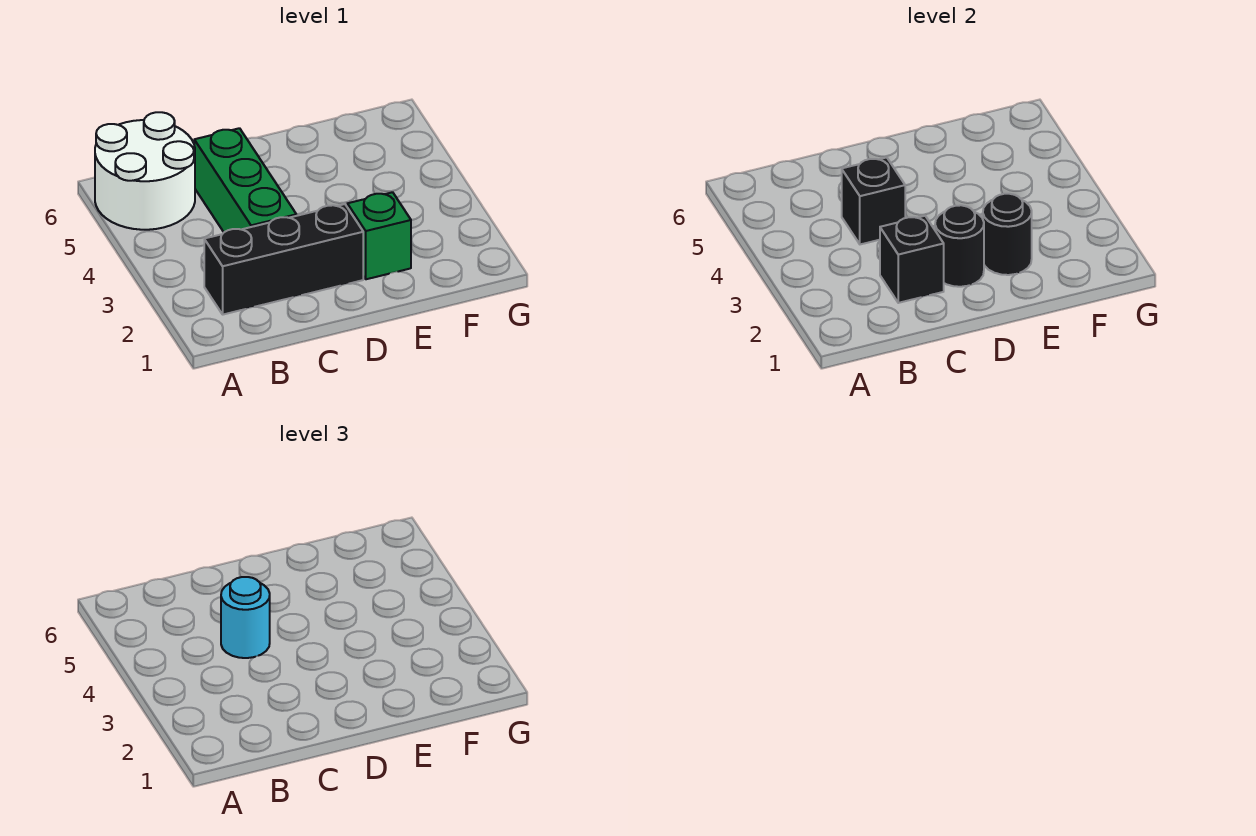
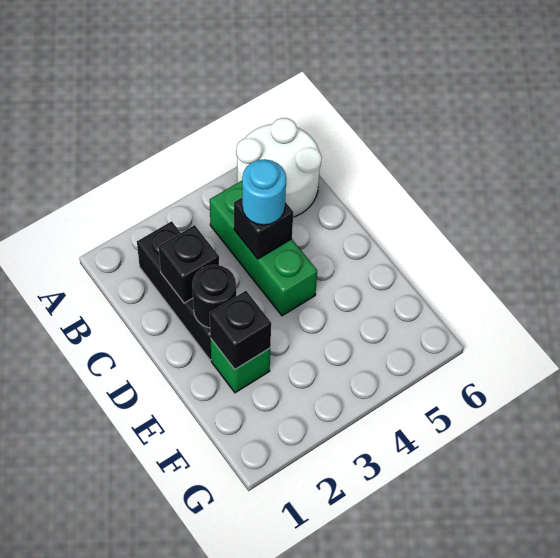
green brick C3:C5 level 1 -> green brick B4:D4 level 1
black round brick E2 level 2 -> black brick E2 level 2

